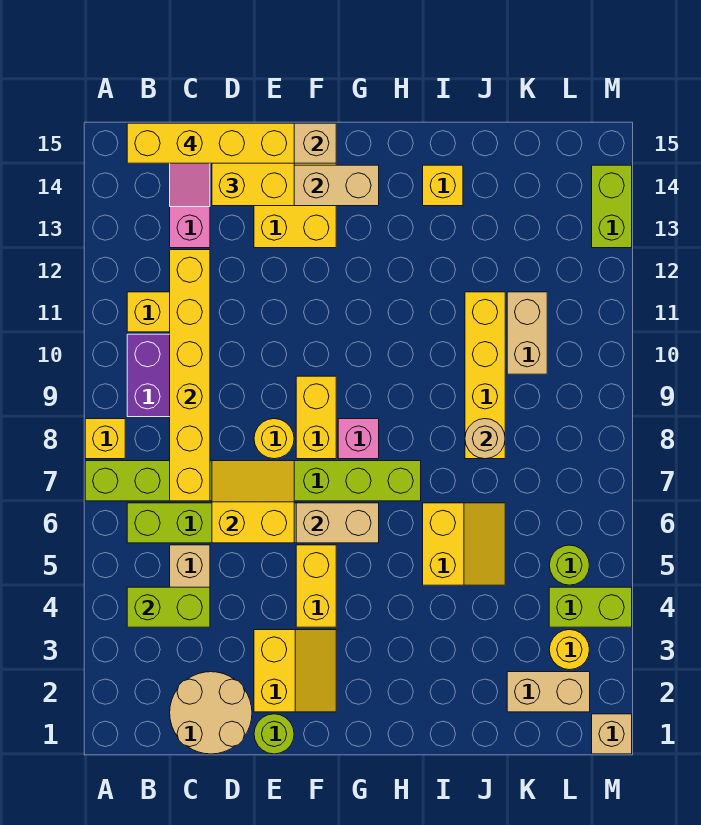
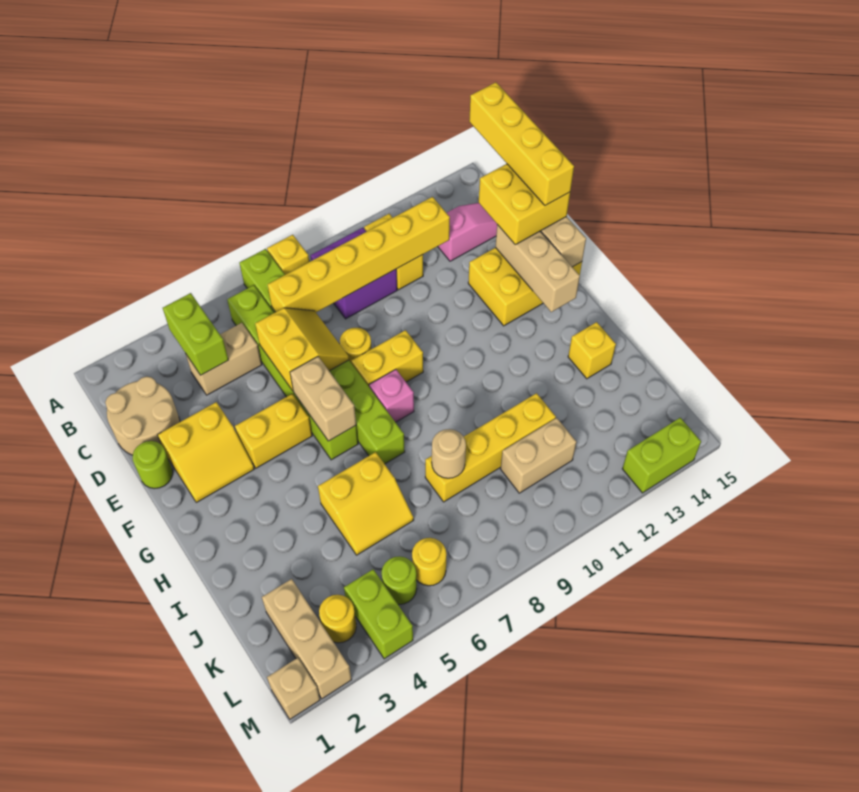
tan brick K2:L2 level 1 -> tan brick K2:M2 level 1
none -> yellow round brick L6 level 1

